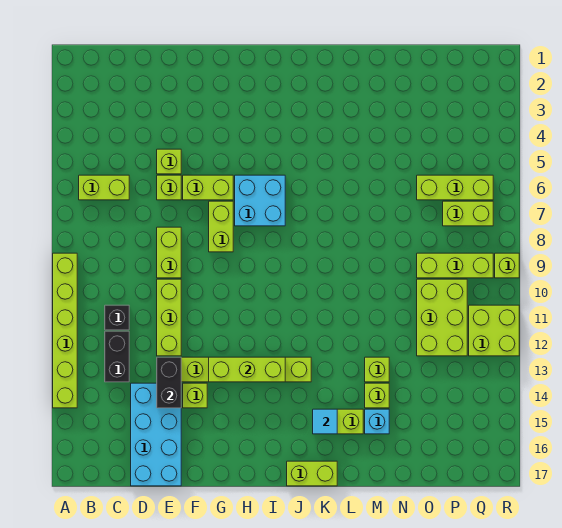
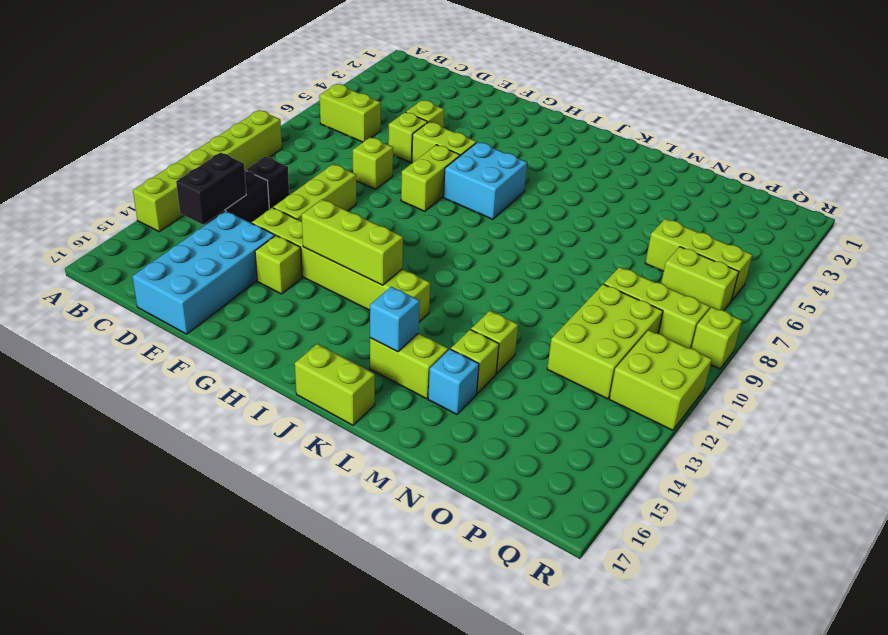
lime brick E8:E9 level 1 -> lime brick E8 level 1
black brick E13:E14 level 2 -> black brick C13:C14 level 2
cyan tile K15 level 2 -> cyan brick K15 level 2

